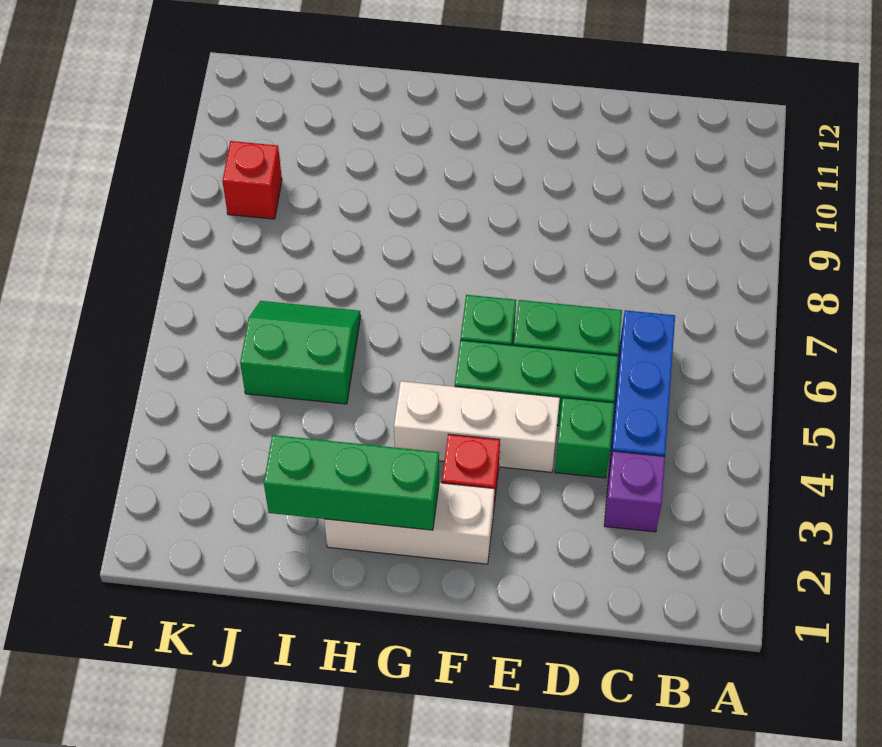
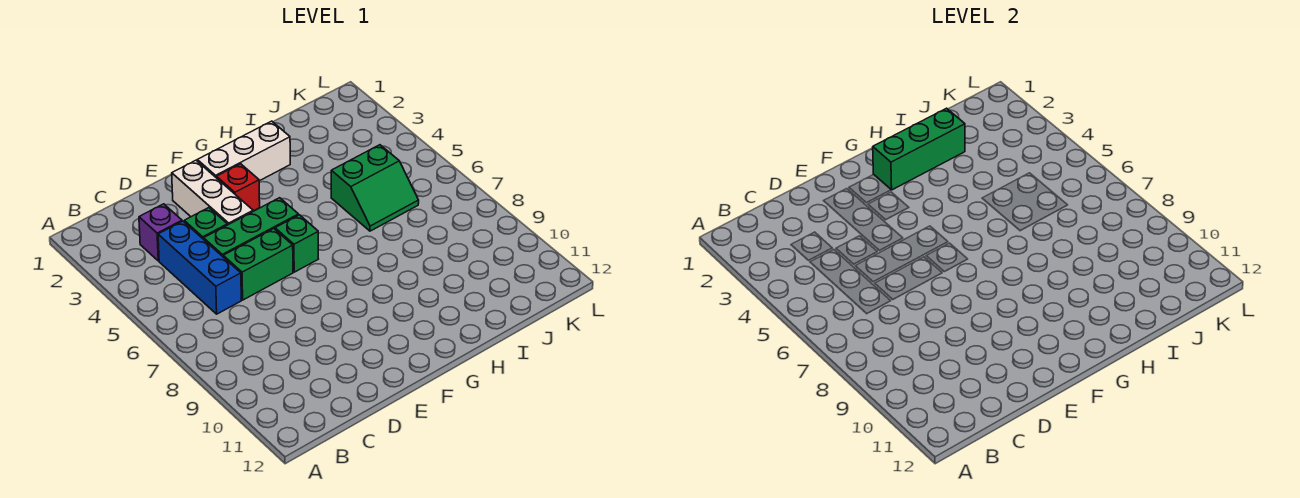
white brick E4:G4 level 1 -> white brick E2:E4 level 1
red brick K9 level 1 -> none

